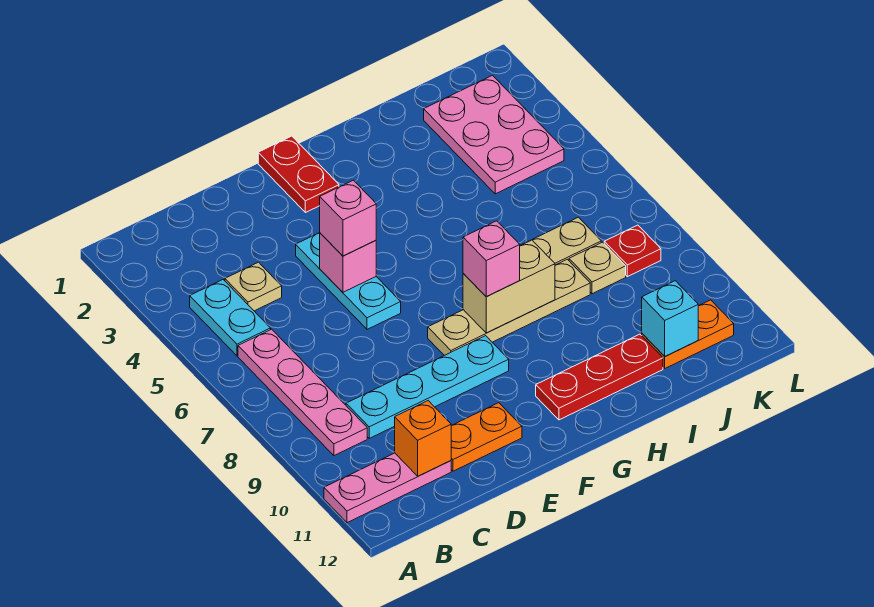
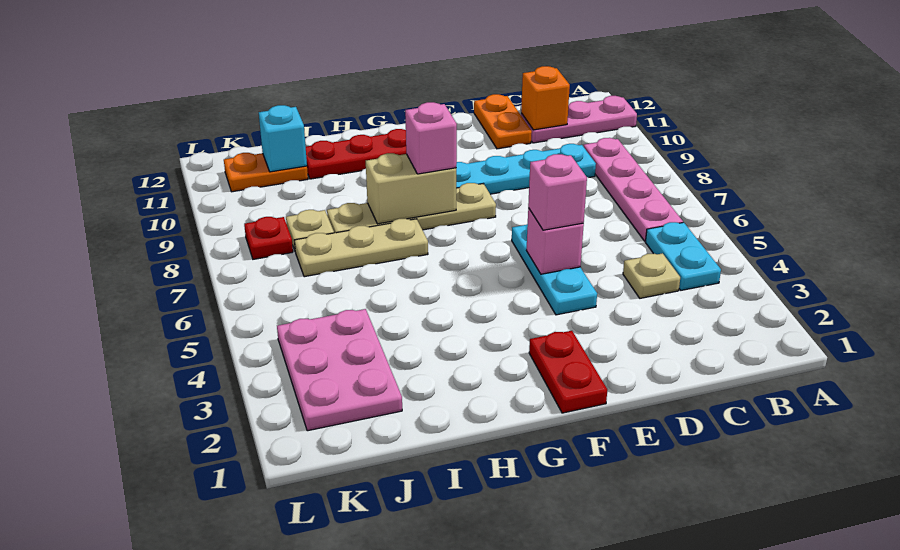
orange plate D11:E11 level 1 -> orange plate D11:D12 level 1

